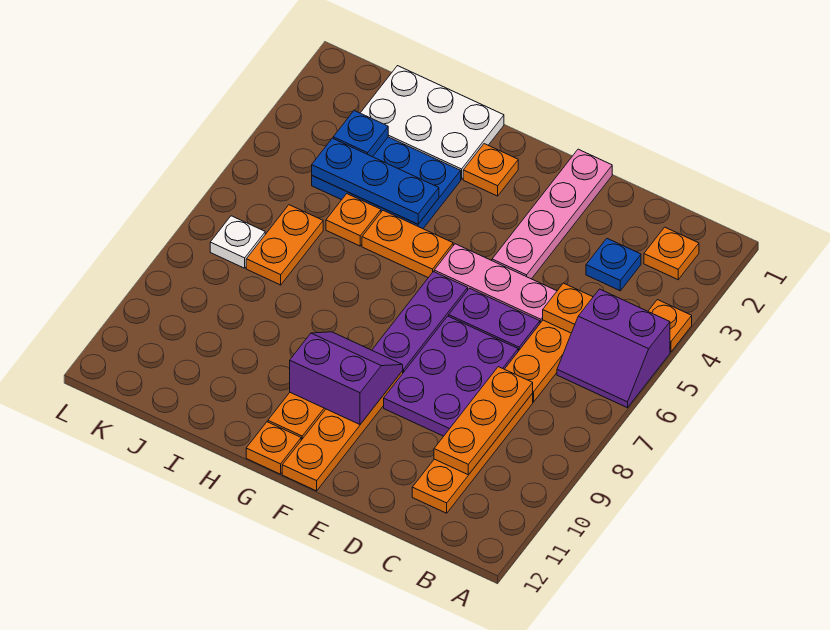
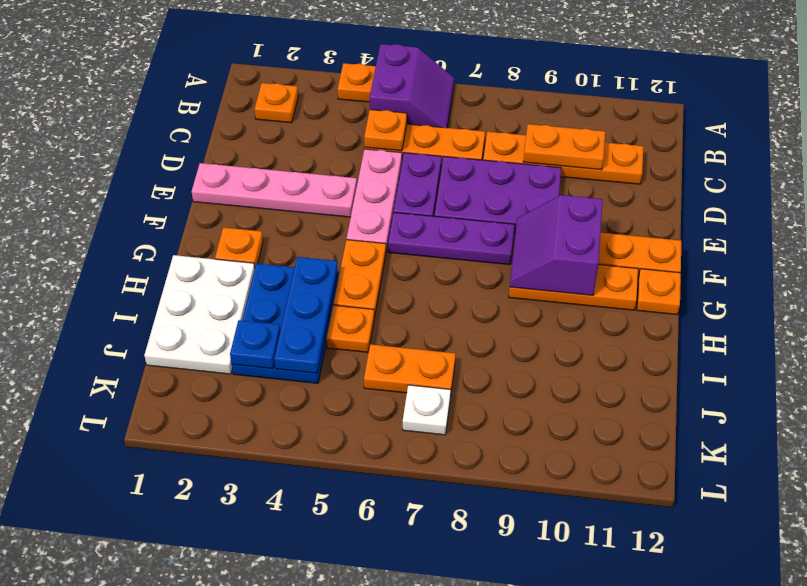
blue plate C3 level 1 -> none
orange plate C8:C10 level 2 -> orange plate C9:C10 level 2

